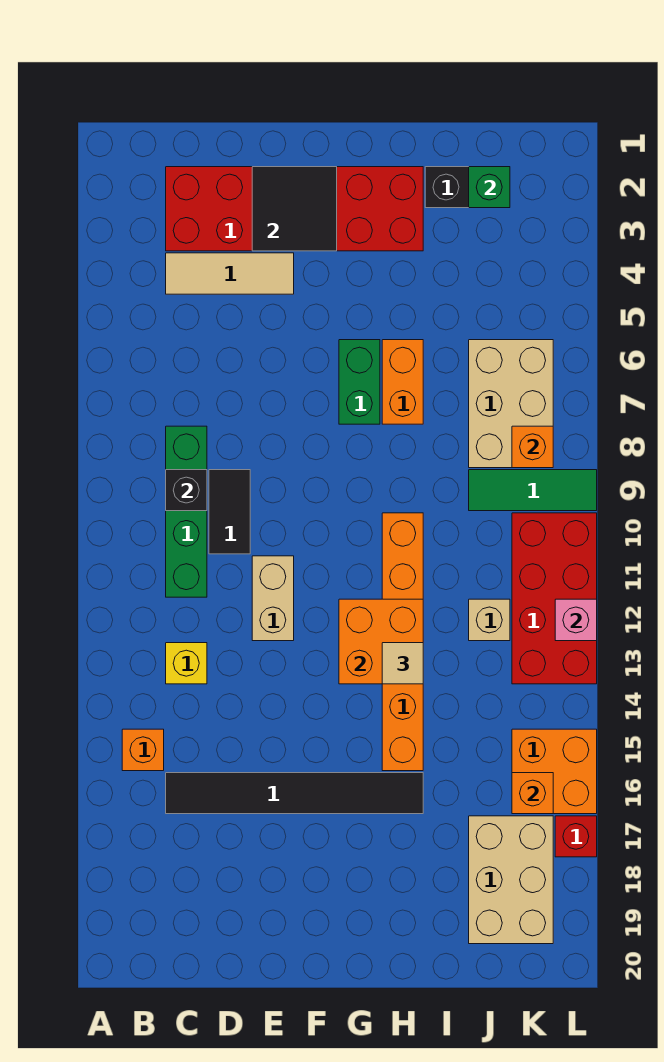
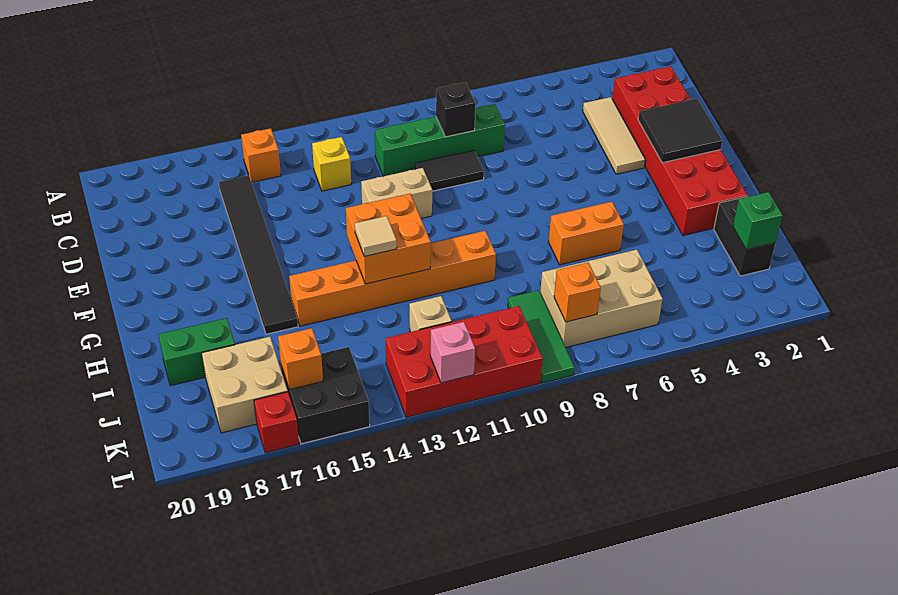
green brick G6:G7 level 1 -> green brick I18:I19 level 1
tan brick J17:K19 level 1 -> tan brick J17:K18 level 1
orange brick K15:L16 level 1 -> black brick K15:L16 level 1

